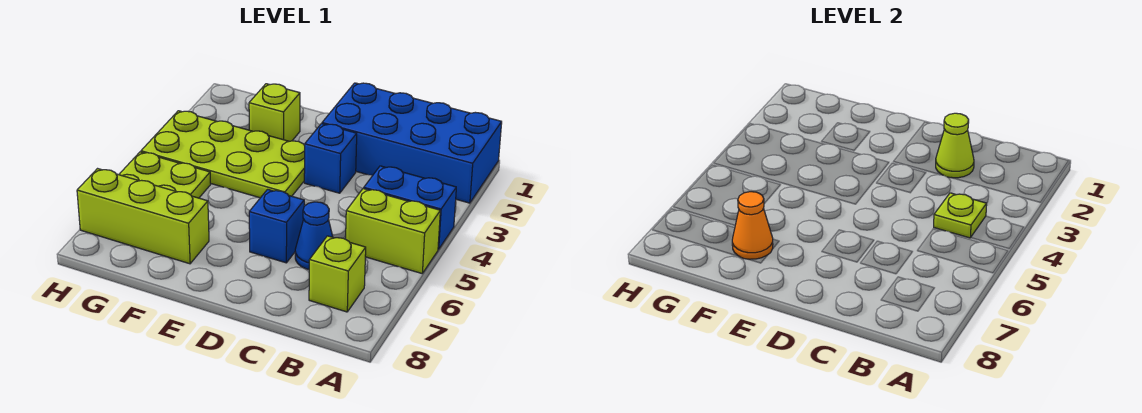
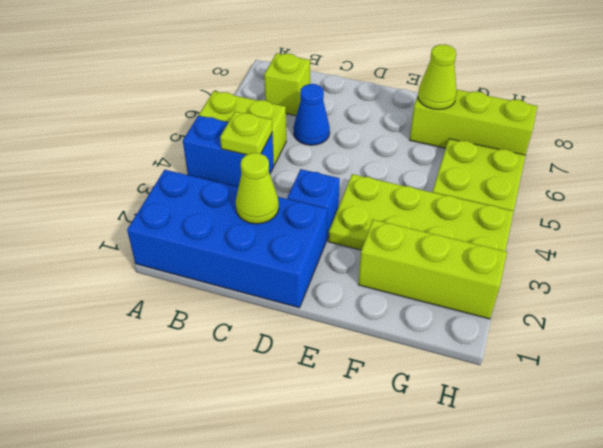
blue brick D6 level 1 -> none
lime brick F2 level 1 -> lime brick F2:H2 level 1
orange cone F7 level 2 -> lime cone F7 level 2

